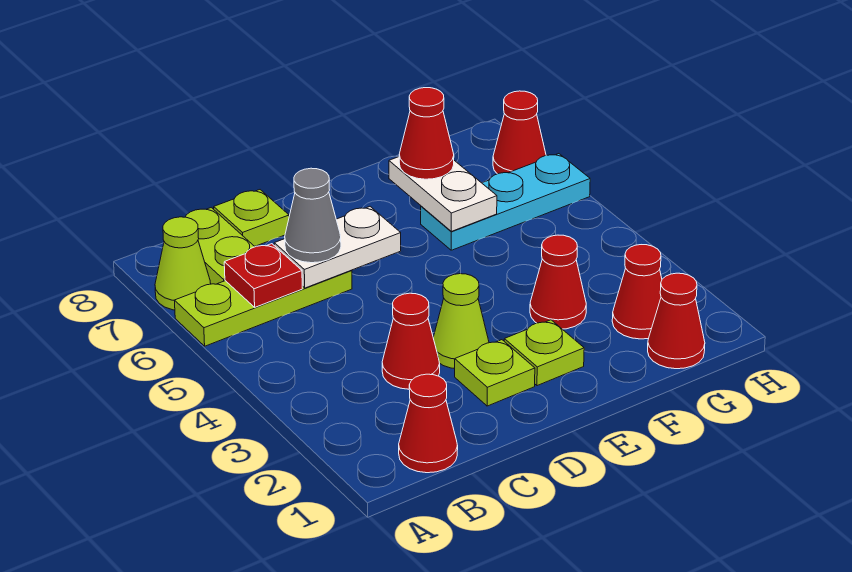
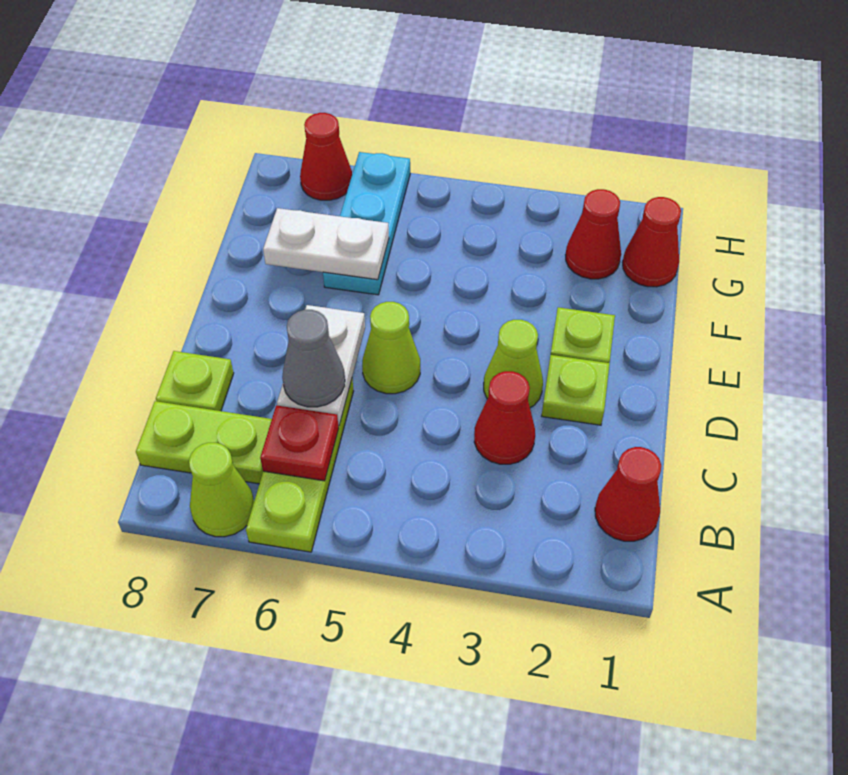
none -> lime cone D5 level 1
red cone F3 level 1 -> none
red cone F7 level 3 -> none

